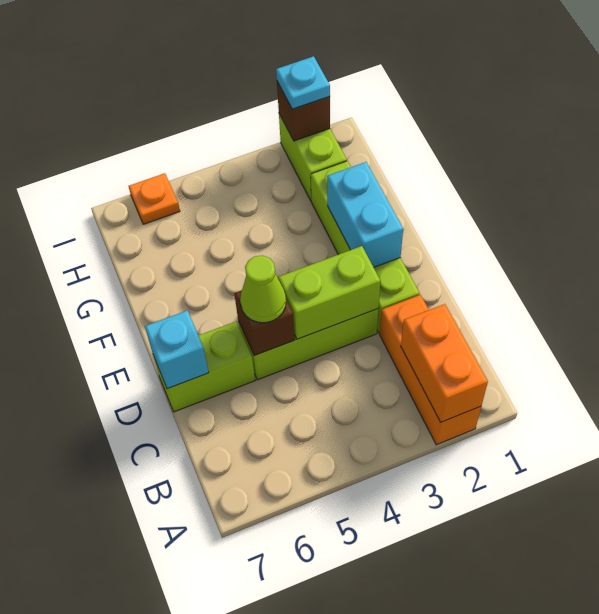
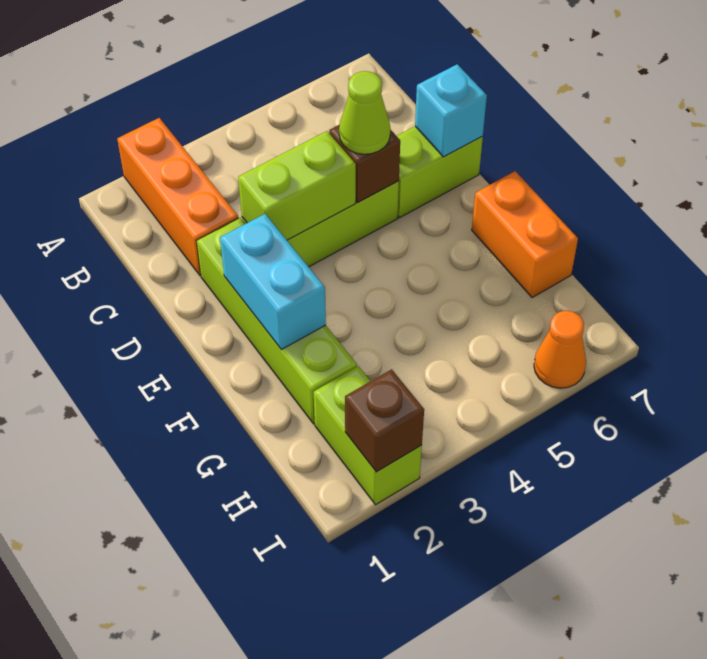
orange brick A2:B2 level 2 -> orange brick F7:G7 level 1
cyan plate I2 level 3 -> none
orange plate I6 level 1 -> orange cone I6 level 1

